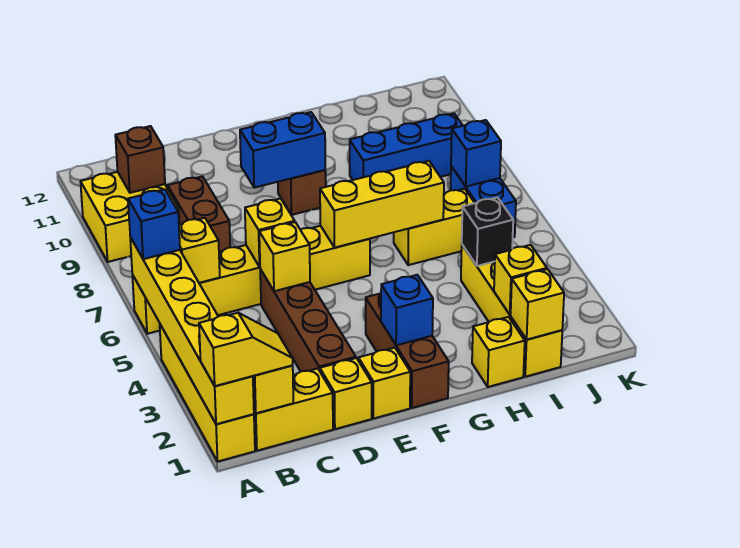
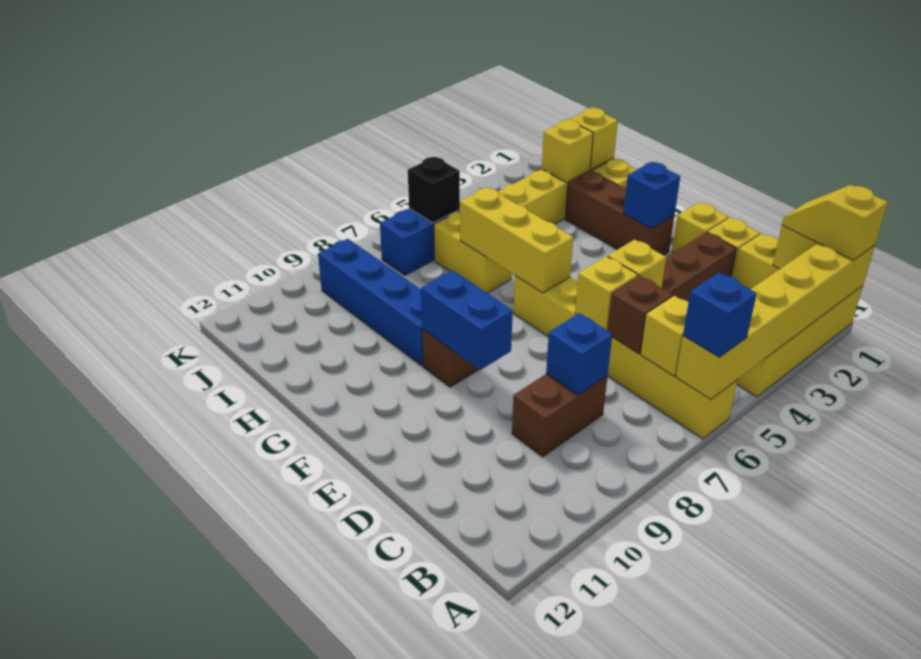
yellow brick A9:B10 level 1 -> none
brown brick B10 level 2 -> brown brick C6 level 2
brown brick F1:F3 level 1 -> brown brick F2:H2 level 1
blue brick H9:J9 level 1 -> blue brick G9:J9 level 1
black brick I4 level 2 -> black brick J6 level 2
blue brick J7 level 2 -> blue brick C8 level 2

